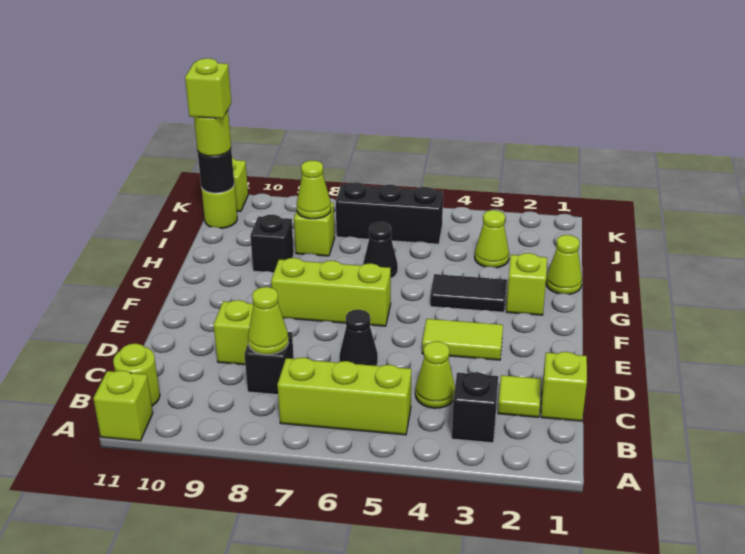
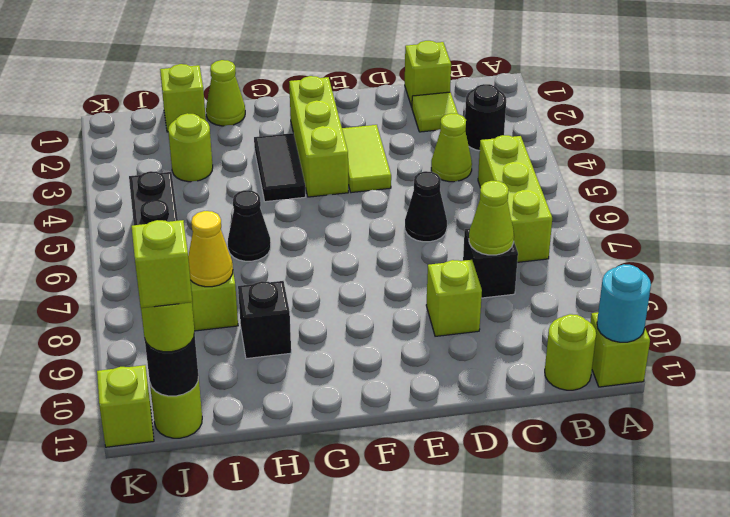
none -> cyan round brick A11 level 2
black brick B3 level 1 -> black round brick B3 level 1
lime brick F6:F8 level 1 -> lime brick F2:F4 level 1
lime brick G2 level 1 -> lime brick I1 level 1
lime cone I3 level 1 -> lime round brick I3 level 1
lime cone I8 level 2 -> yellow cone I8 level 2

